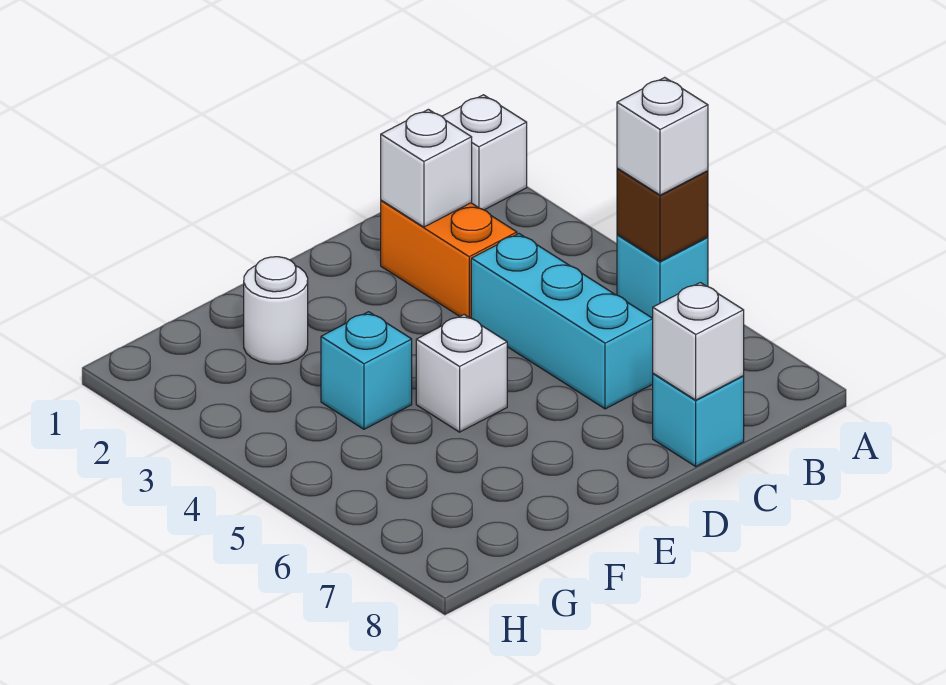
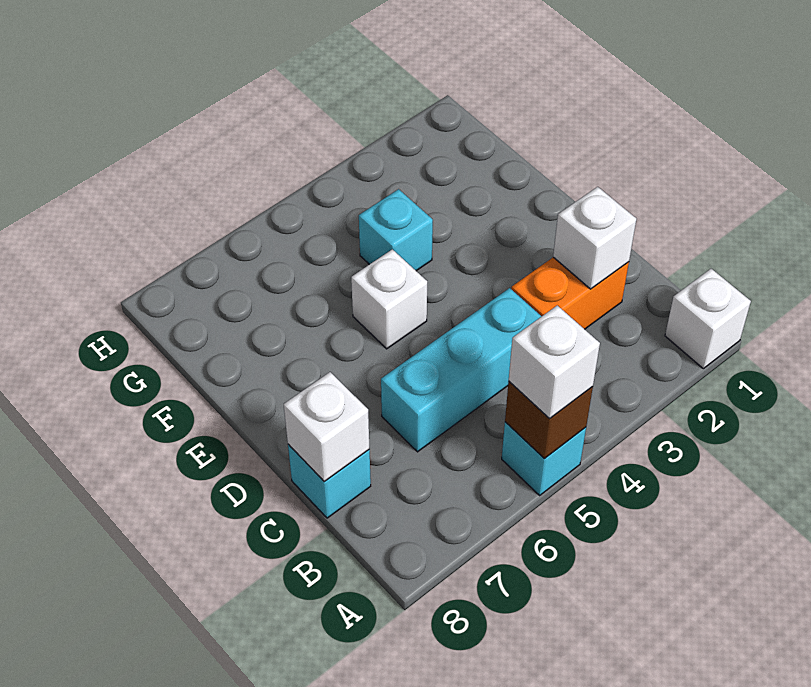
white round brick F2 level 1 -> none

